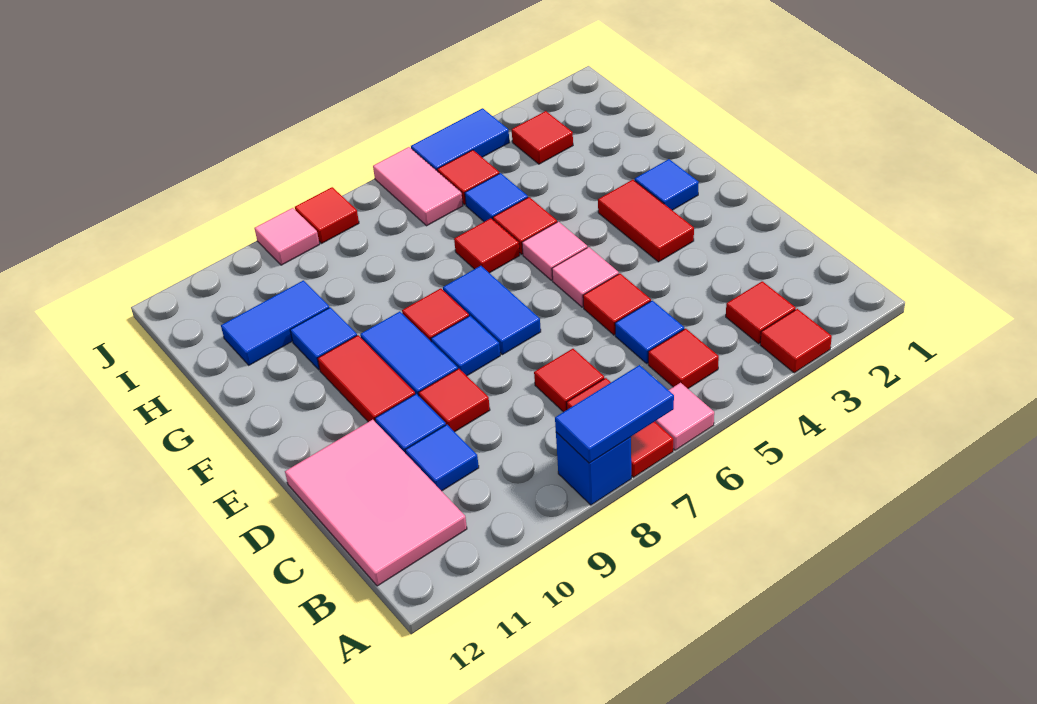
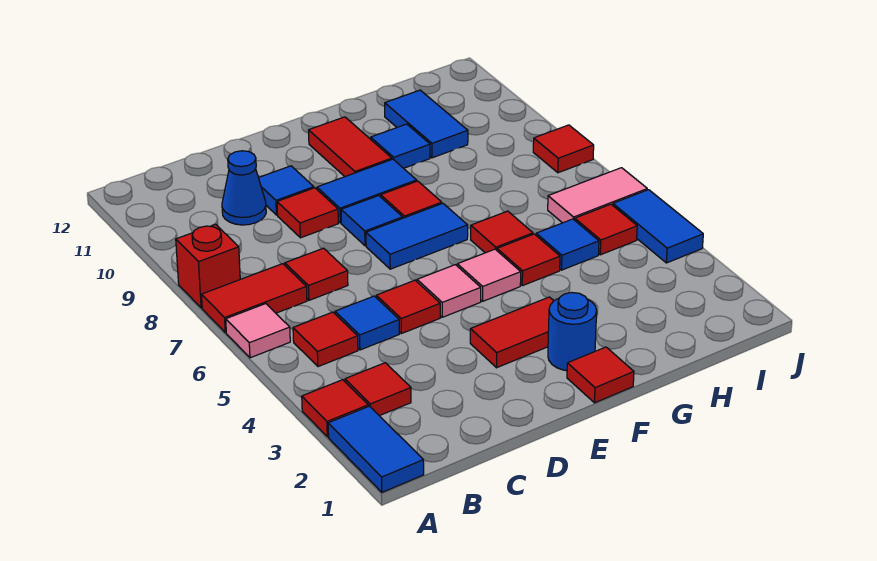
blue tile A7:A8 level 2 -> blue tile A1:A2 level 1
blue brick A8 level 1 -> red brick A8 level 1
pink tile B11:D12 level 1 -> none
blue tile C10 level 1 -> blue cone C10 level 1
red tile E10:F10 level 1 -> red tile F10:F11 level 1
blue tile F2 level 1 -> blue round brick F2 level 1
red tile I3 level 1 -> red tile F1 level 1
pink tile J9 level 1 -> none

